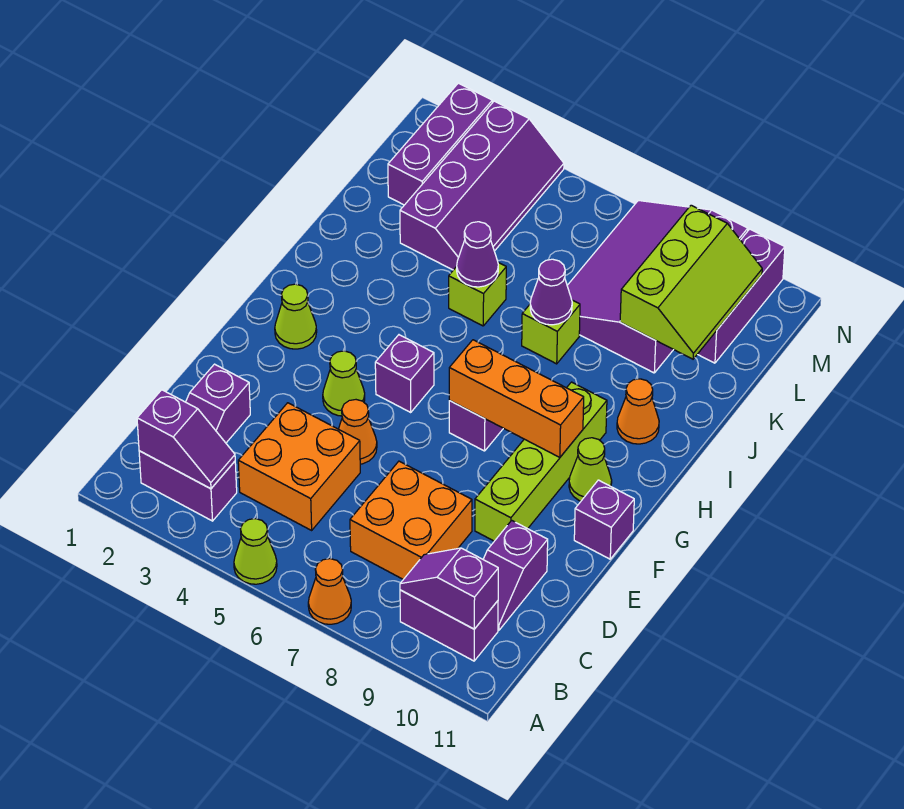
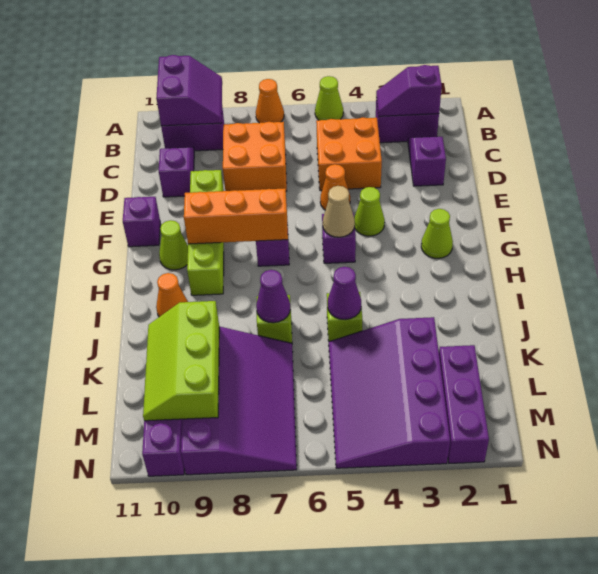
purple slope B9:B10 level 2 top 10 -> purple slope A9:B10 level 2 top 10
none -> tan cone G5 level 2
purple slope K3:N4 level 1 top 3 -> purple slope K3:N5 level 1 top 3

